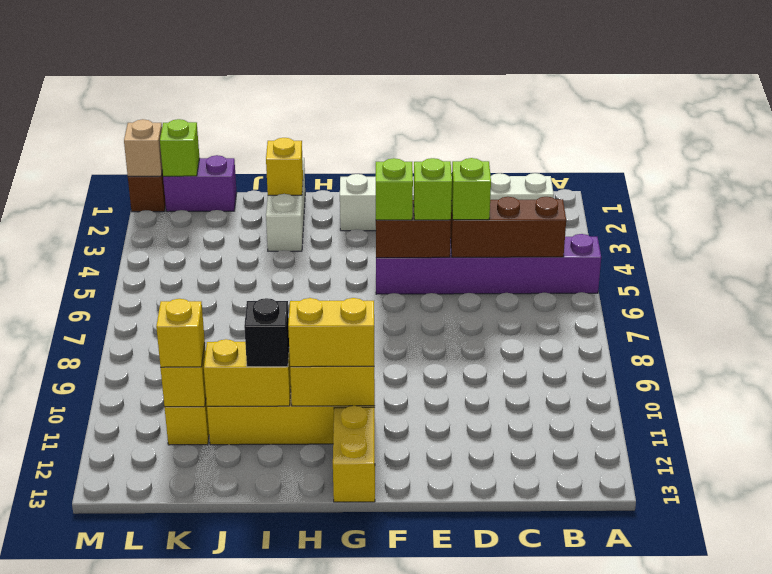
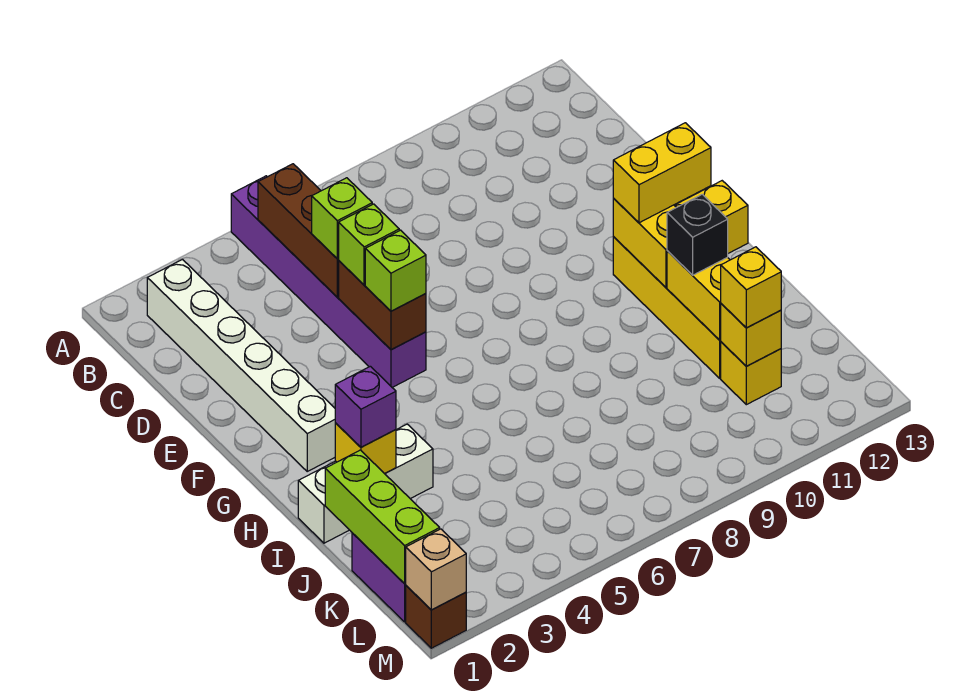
yellow brick G11:H11 level 3 -> yellow brick G11:G12 level 3
none -> purple brick I2 level 3
lime brick L1 level 2 -> lime brick J1:L1 level 2

